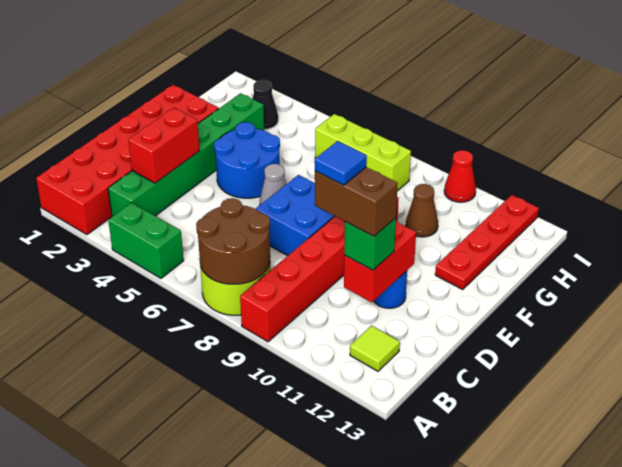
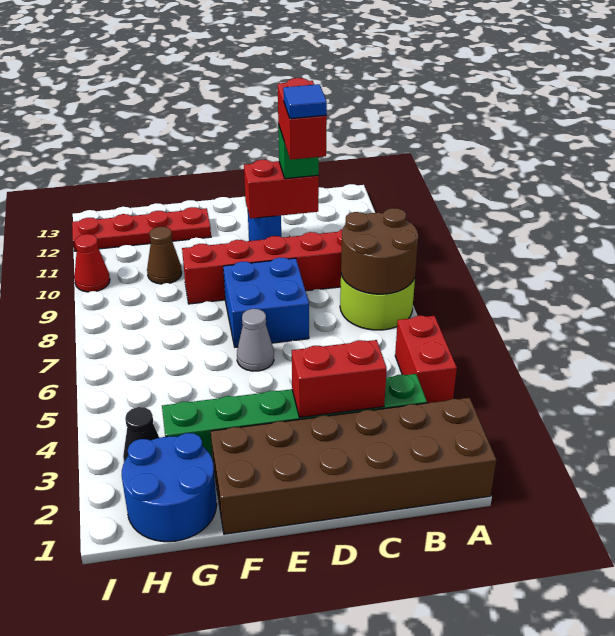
red brick A1:F2 level 1 -> brown brick A1:F2 level 1
green brick A4:A5 level 1 -> red brick A4:A5 level 1
lime tile B12 level 1 -> none
brown brick C10:C11 level 4 -> red brick C10:C11 level 4
blue round brick E4:F5 level 1 -> blue round brick G1:H2 level 1
lime brick H6:H8 level 1 -> none

